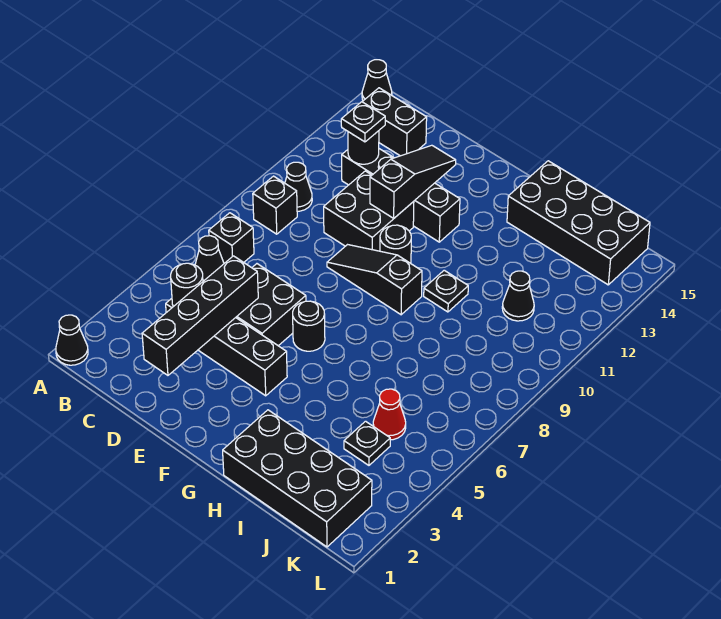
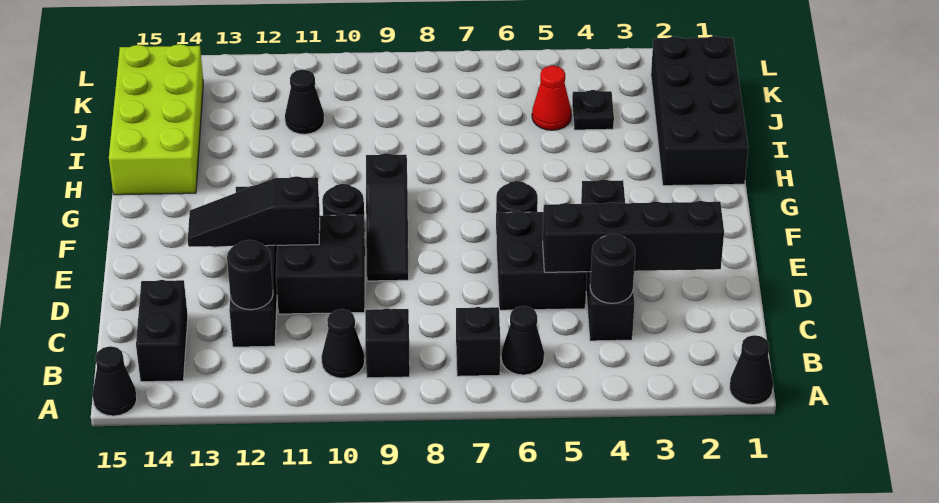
black plate C12 level 3 -> none
black plate H10 level 1 -> none
black brick H14:K15 level 1 -> lime brick H14:K15 level 1

